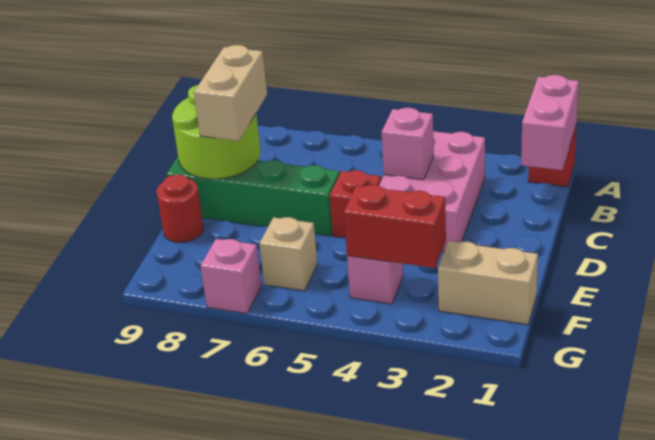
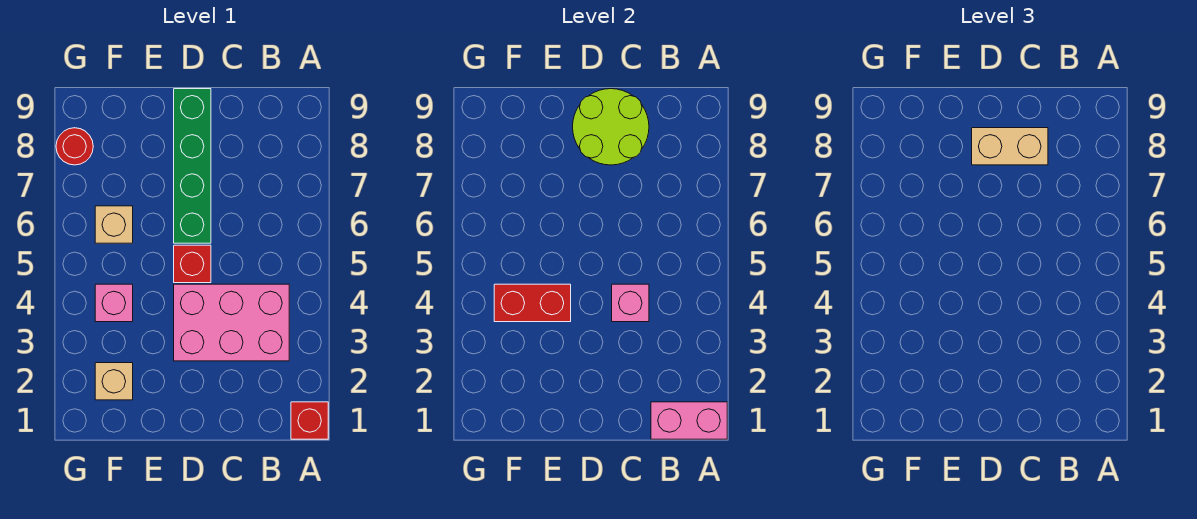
red round brick E9 level 1 -> red round brick G8 level 1
tan brick F1:F2 level 1 -> tan brick F2 level 1
red brick F3:F4 level 2 -> red brick E4:F4 level 2
pink brick G7 level 1 -> none

